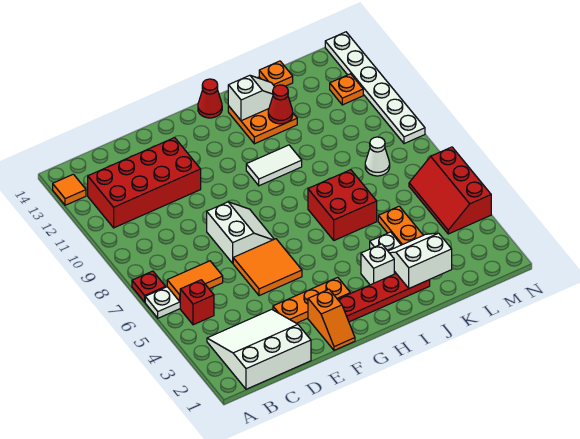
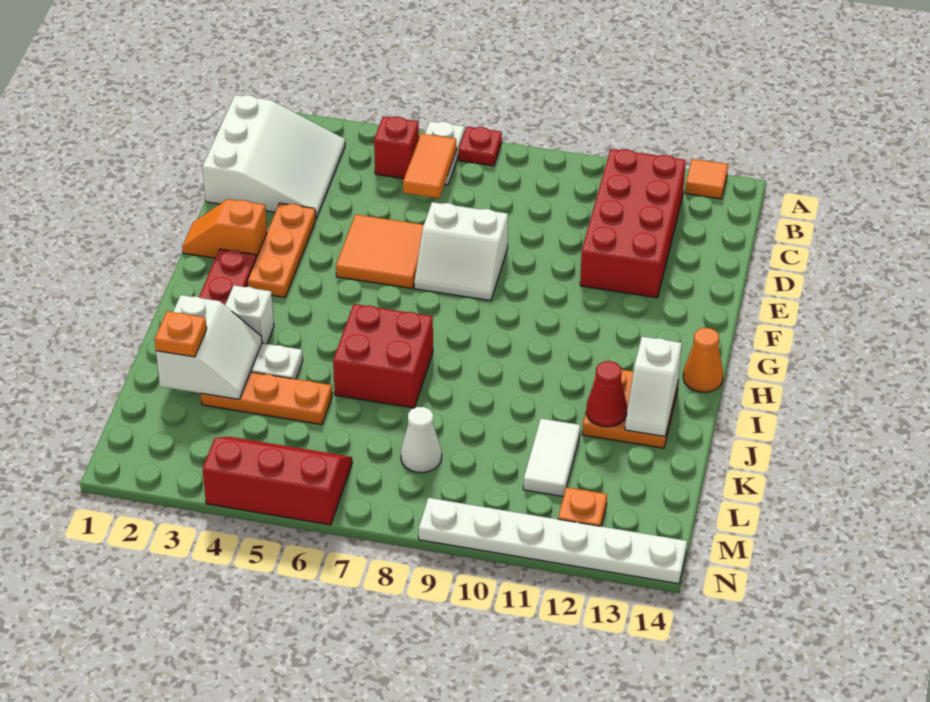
white tile H10:I10 level 1 -> white tile K11:L11 level 1
red cone H14 level 1 -> orange cone H14 level 1
orange plate K14 level 1 -> orange plate K2 level 3

